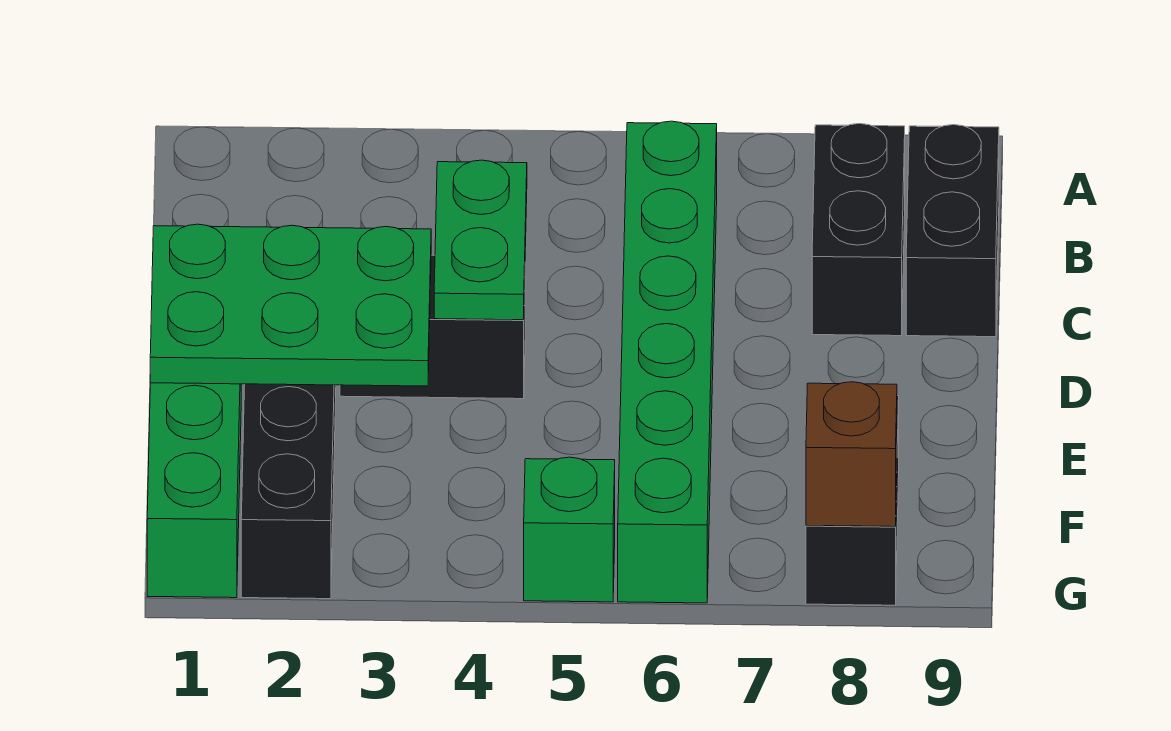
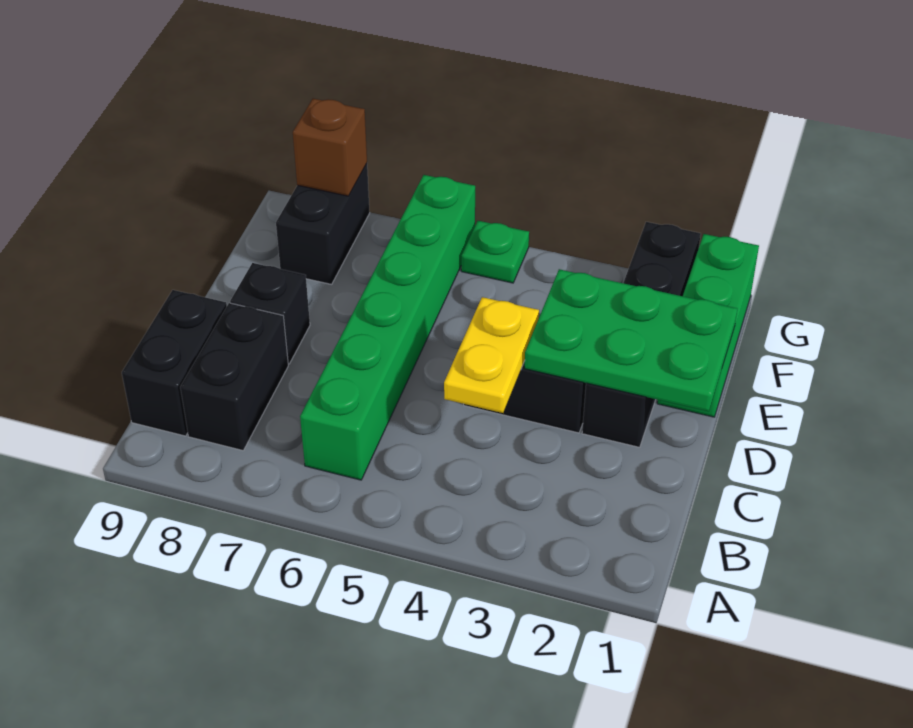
green plate C4:D4 level 2 -> yellow plate C4:D4 level 2
none -> black brick D8 level 1
green brick G5 level 1 -> green plate G5 level 1

